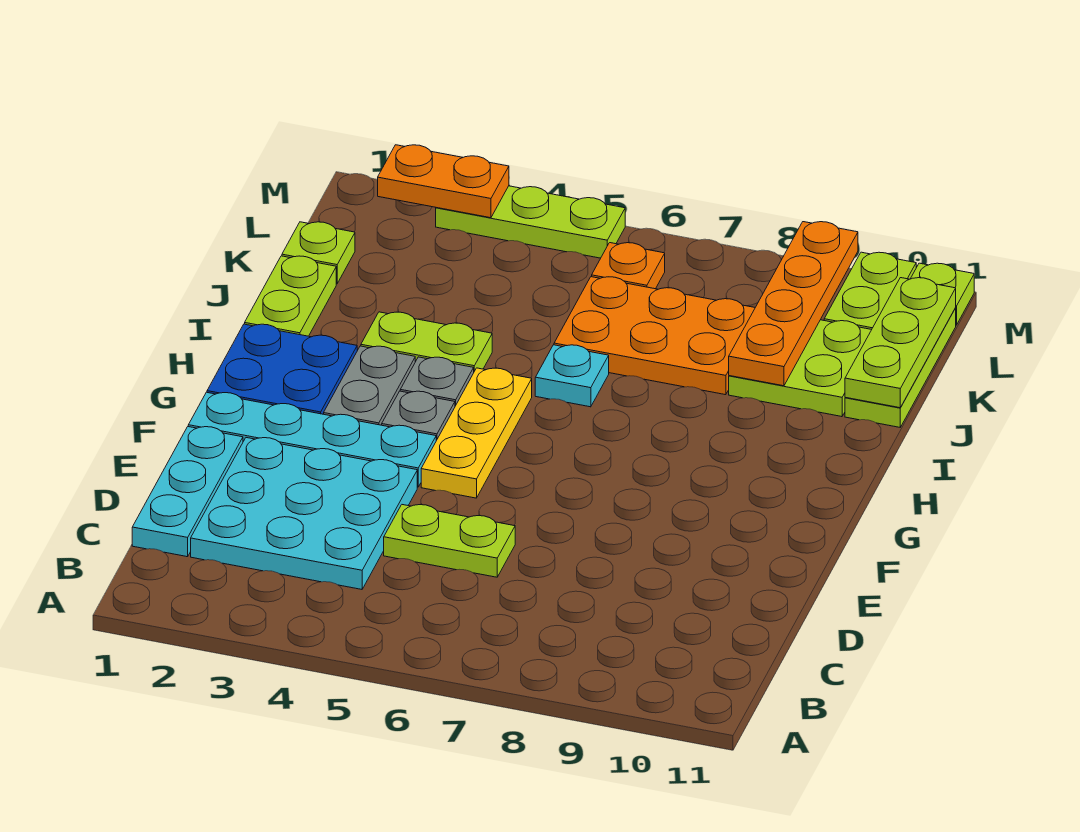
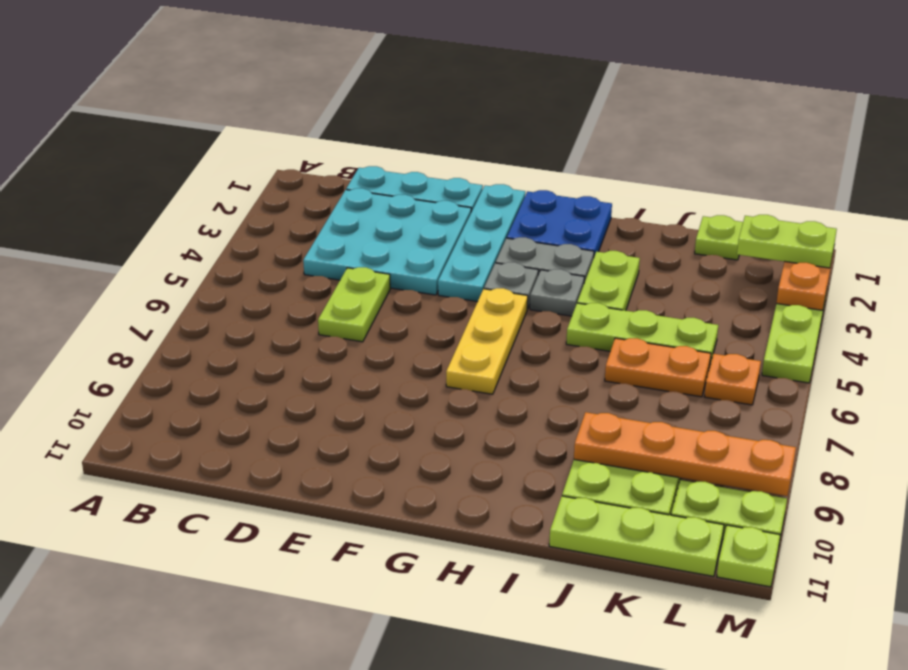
yellow plate F5:H5 level 1 -> yellow plate G5:G7 level 1
lime plate I1:J1 level 1 -> lime plate L2:M2 level 3
cyan plate I6 level 1 -> none
orange plate J6:K8 level 1 -> orange plate J6:K6 level 1
lime plate J11:L11 level 2 -> lime plate I5:K5 level 1

